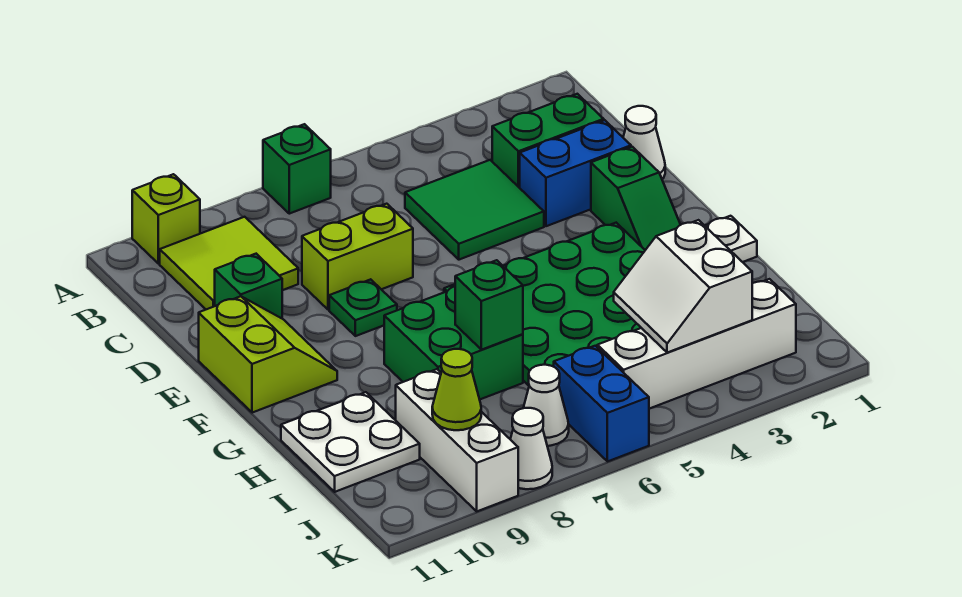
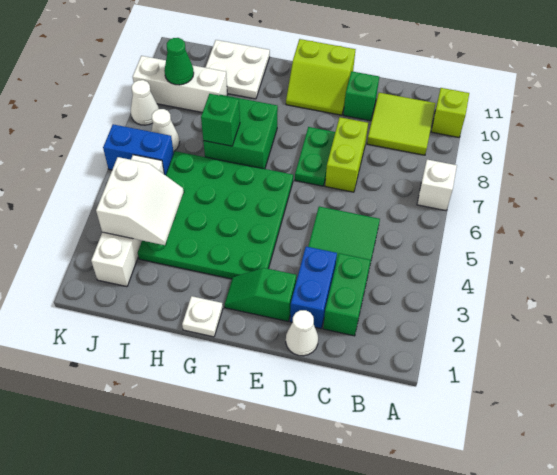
green brick A7 level 1 -> white brick A7 level 1
green plate E8 level 1 -> green plate E7:E8 level 1
white slope I3:J4 level 2 top 3 -> white slope I3:J4 level 2 top J
lime cone J9 level 2 -> green cone J9 level 2

